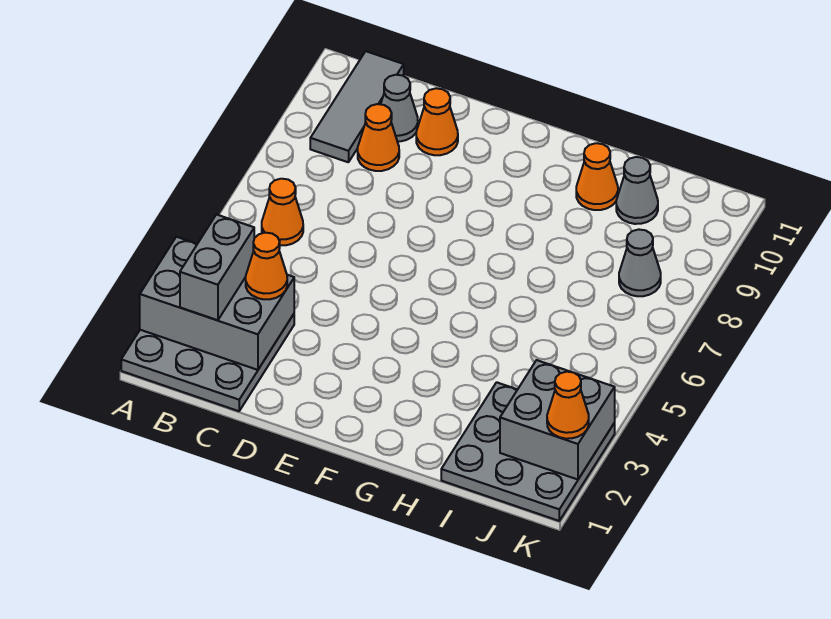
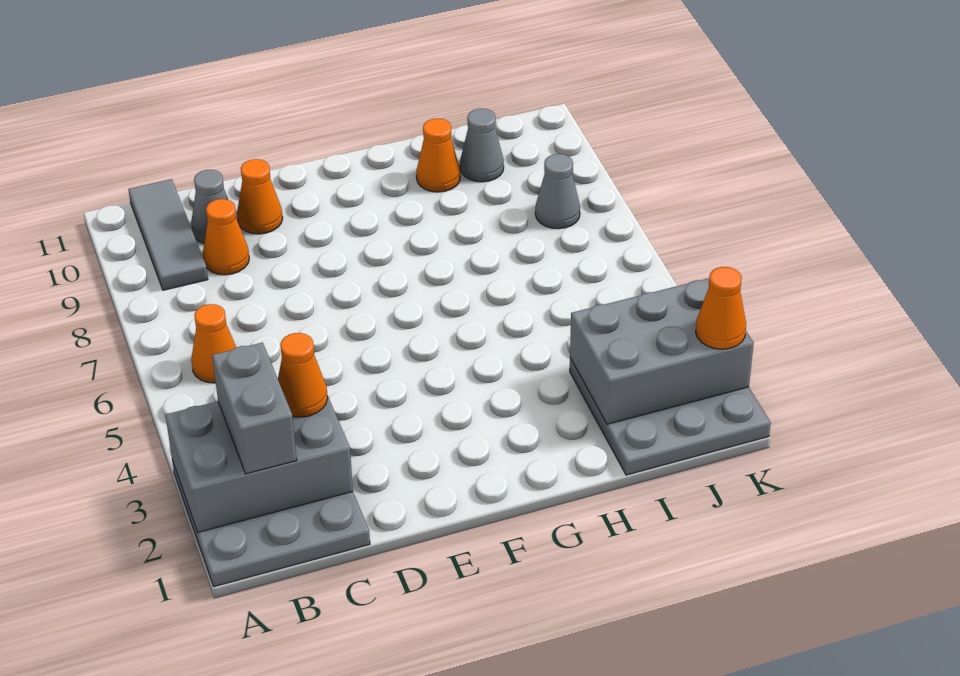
grey brick J2:K3 level 2 -> grey brick I2:K3 level 2

